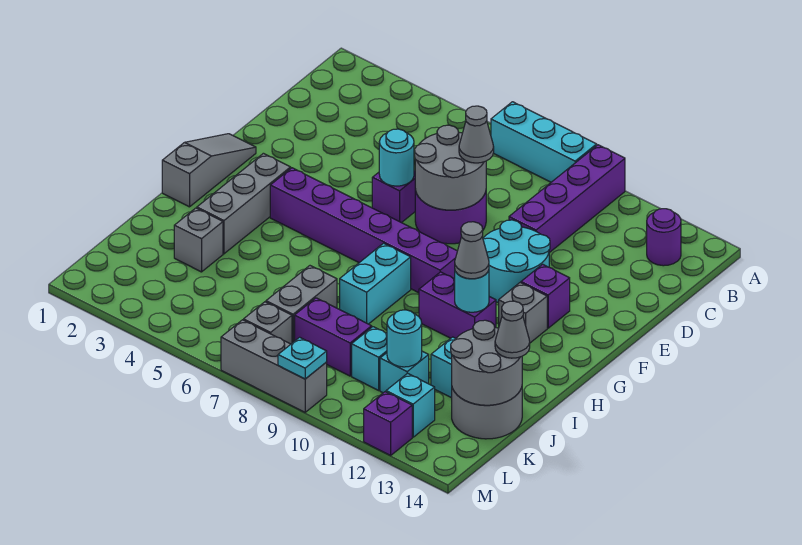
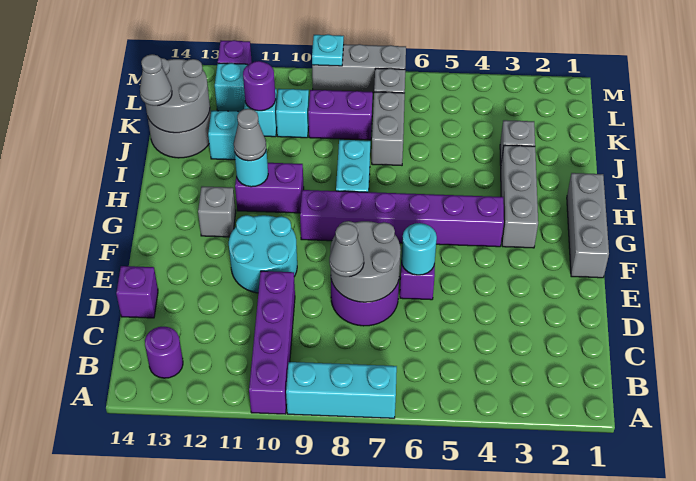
grey slope F1:H1 level 1 top H -> grey brick F1:H1 level 1
purple brick F12 level 1 -> purple brick D14 level 1
cyan round brick K11 level 2 -> purple round brick K11 level 2

